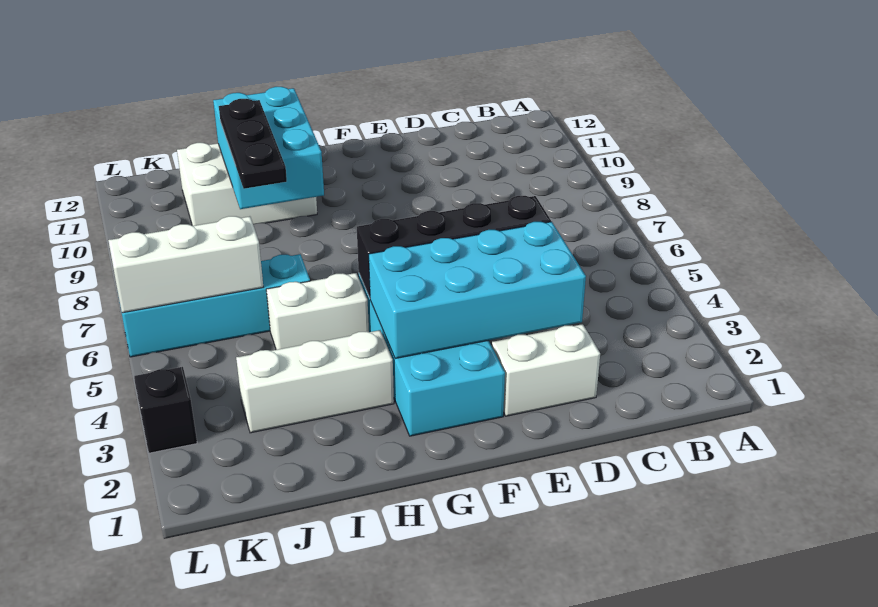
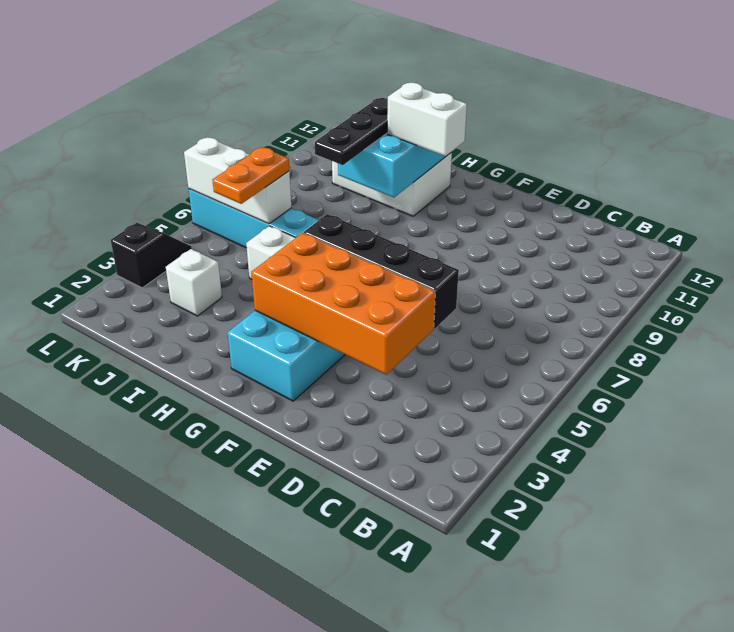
white brick D2:E2 level 1 -> white brick G10:H10 level 3
cyan brick D3:G4 level 2 -> orange brick D3:G4 level 2
white brick H3:J3 level 1 -> white brick J3 level 1
none -> orange plate J5:J6 level 3

